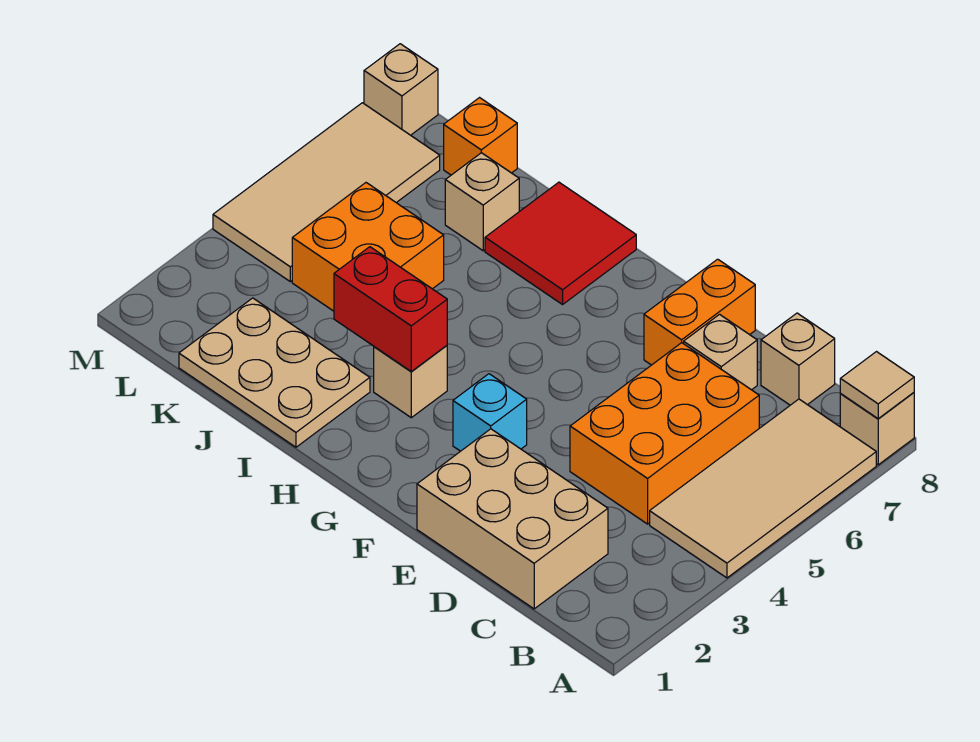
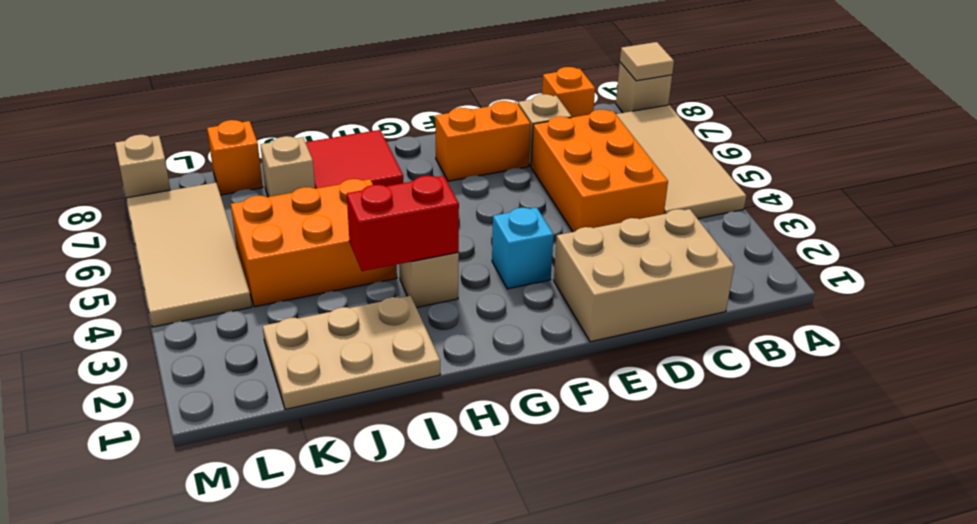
tan brick C8 level 1 -> orange brick C8 level 1
orange brick E7:E8 level 1 -> orange brick E7:F7 level 1
orange brick J4:K5 level 1 -> orange brick I4:K5 level 1

